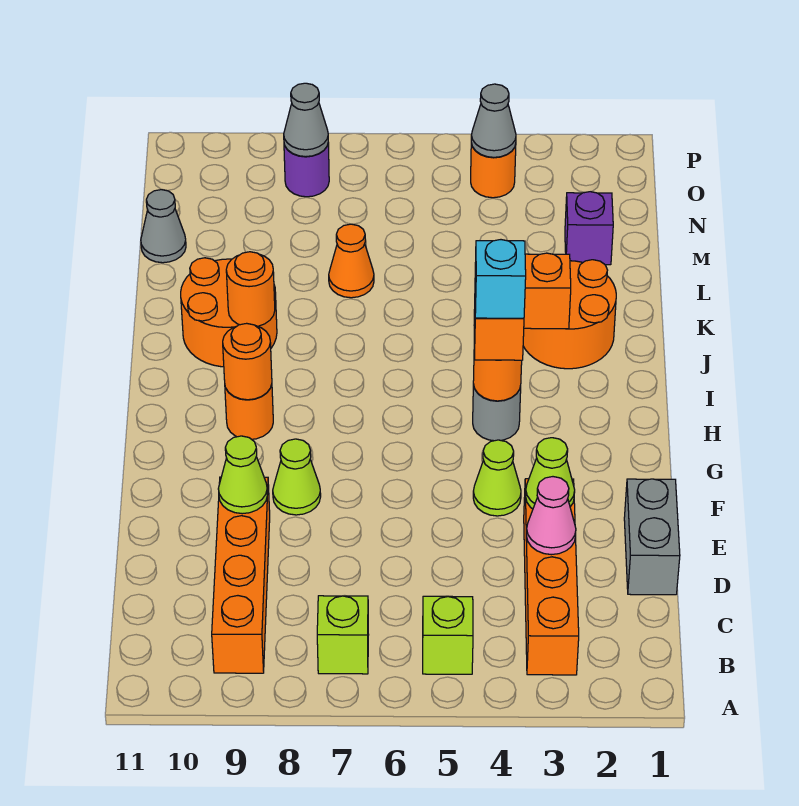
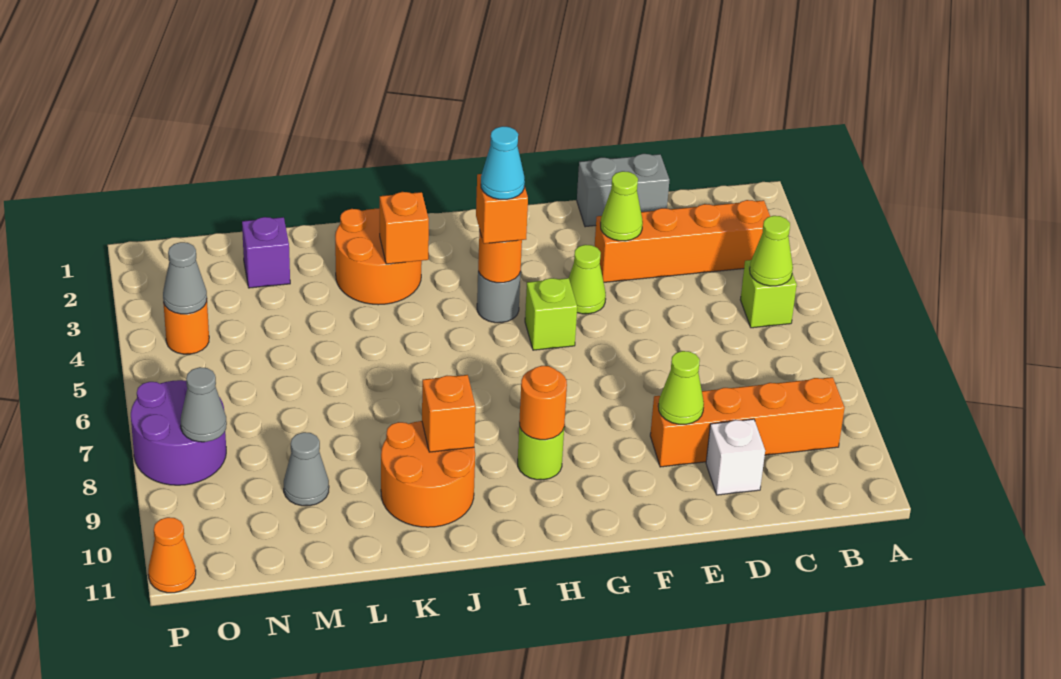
lime brick B7 level 1 -> lime brick G5 level 1
pink cone D3 level 2 -> none
none -> white brick D10 level 1
lime cone F8 level 1 -> lime cone B5 level 2
cyan brick H4 level 4 -> cyan cone H4 level 4
orange round brick H9 level 1 -> lime round brick H9 level 1
orange round brick J9 level 2 -> orange brick J9 level 2
orange cone L7 level 1 -> orange cone P11 level 1
grey cone M11 level 1 -> grey cone M9 level 1
purple round brick O8 level 1 -> purple round brick O7:P8 level 1

